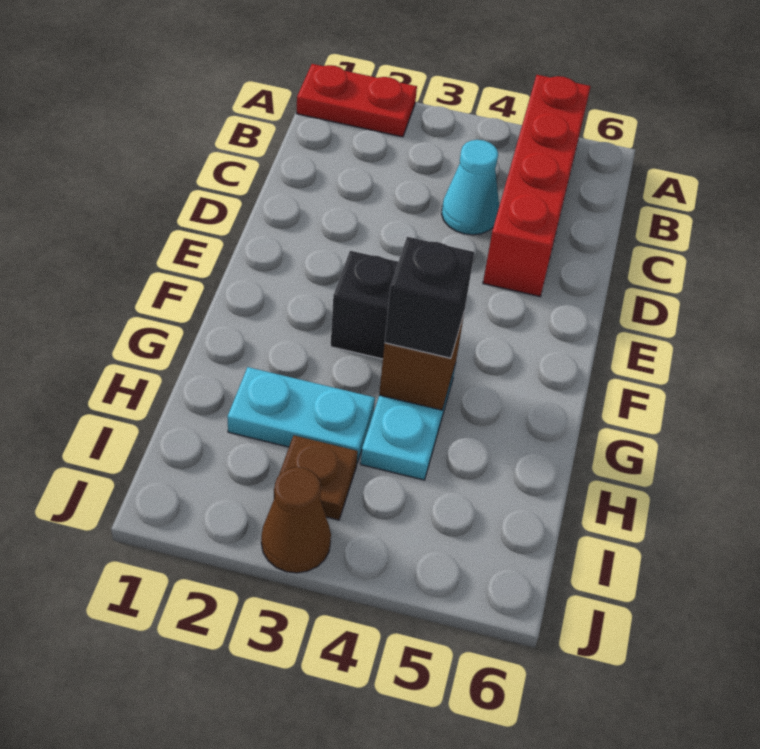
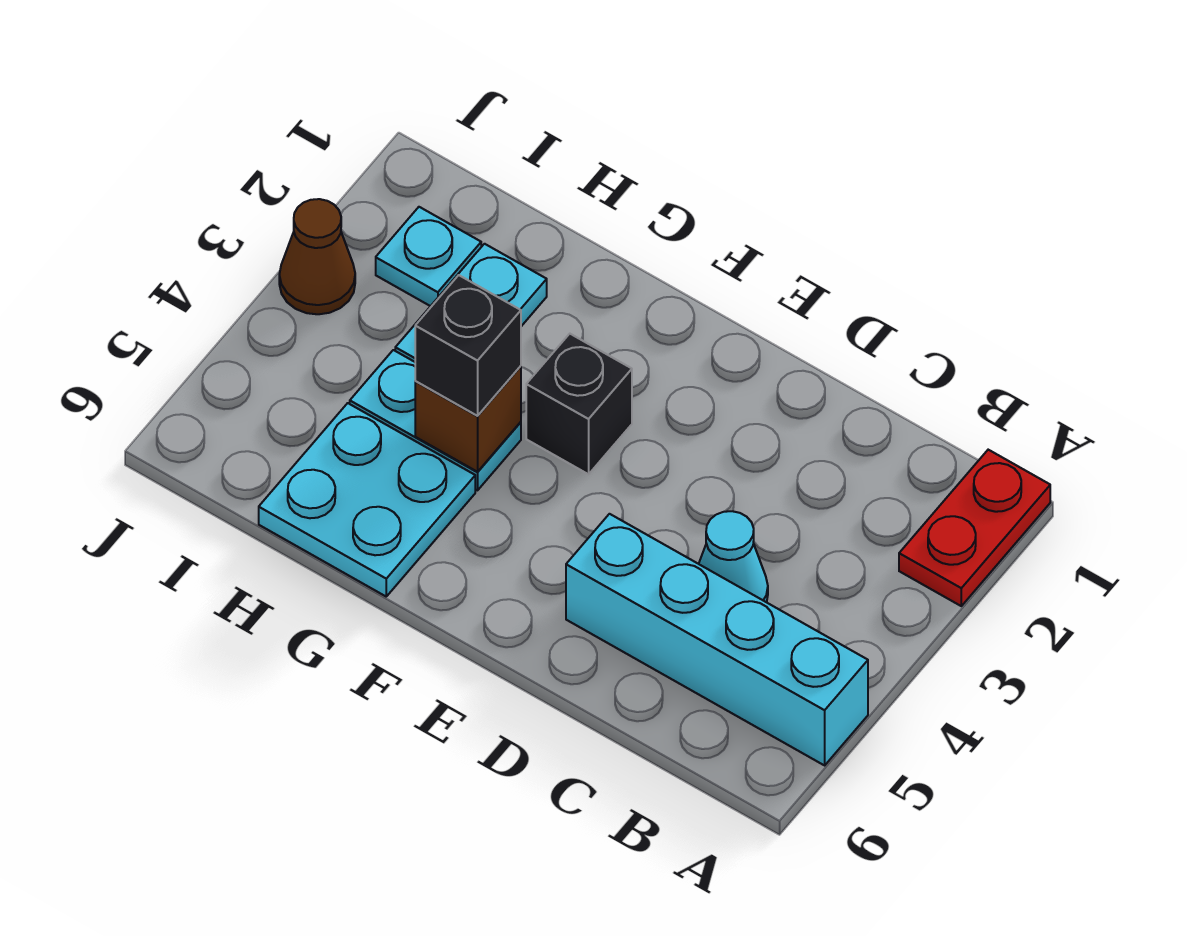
red brick A5:D5 level 1 -> cyan brick A5:D5 level 1
none -> cyan plate G5:H6 level 1
none -> cyan plate I2 level 1
brown plate I3 level 1 -> none

